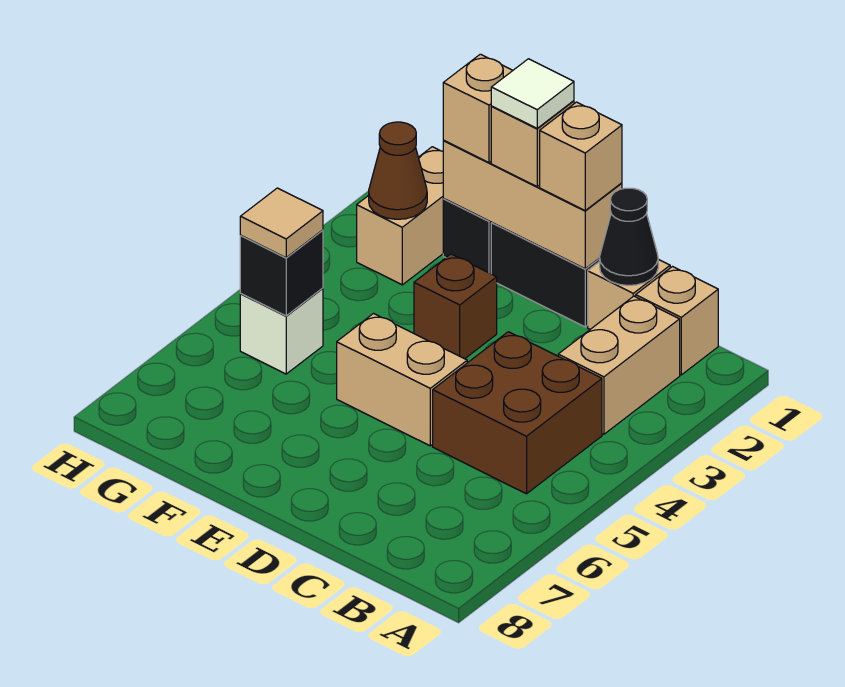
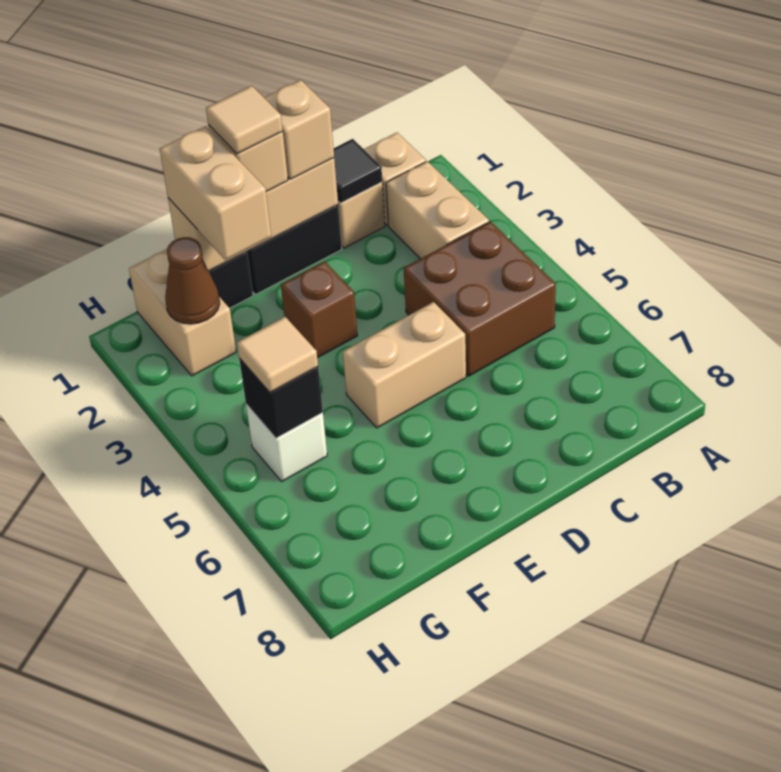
black cone C1 level 2 -> black tile C1 level 2
white tile E1 level 4 -> tan tile E1 level 4
tan brick F1 level 3 -> tan brick F1:F2 level 3

